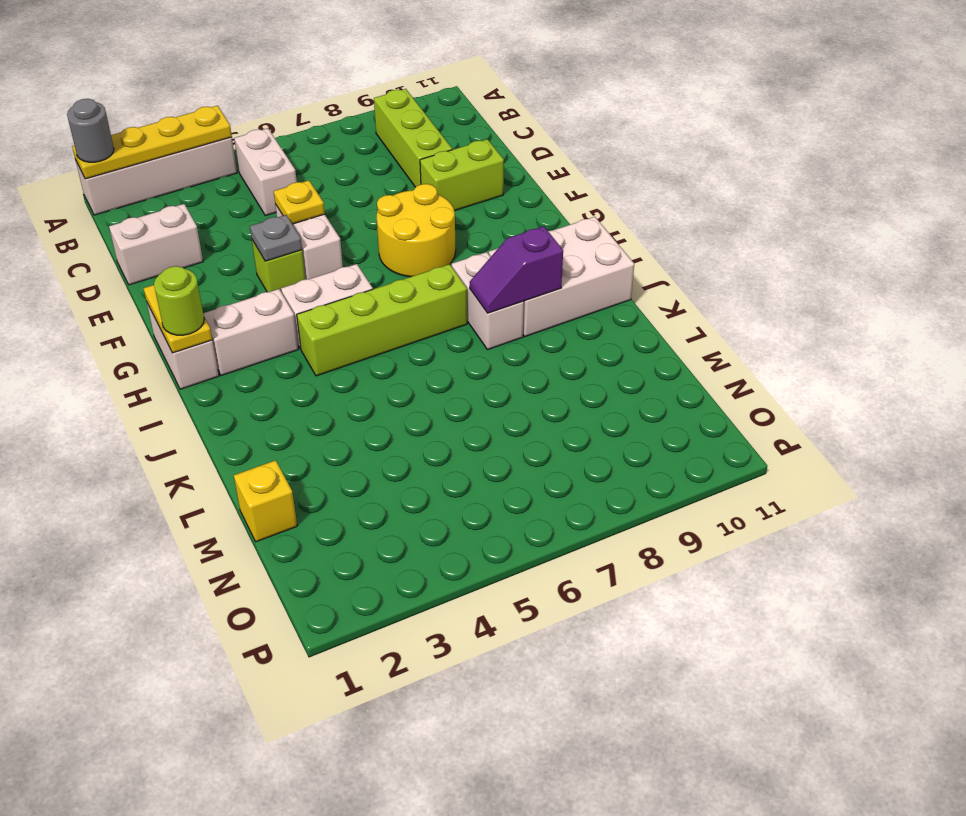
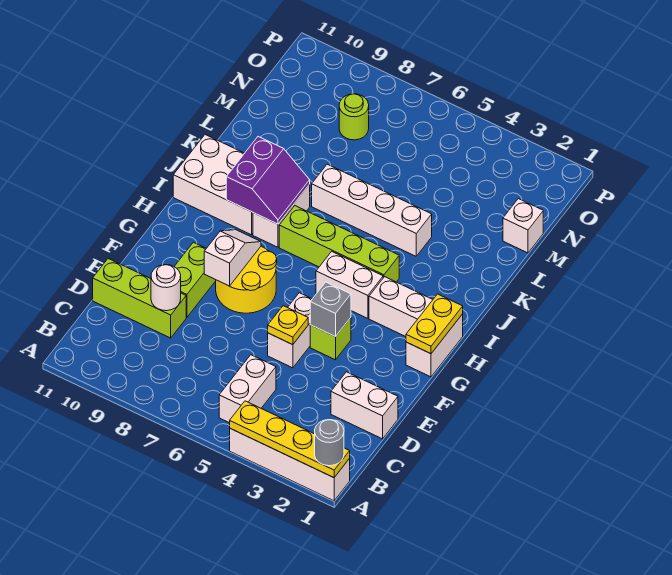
lime brick B9:D9 level 1 -> lime brick D9:D11 level 1
none -> white round brick D9 level 2
lime brick E9:E10 level 1 -> lime brick E9:F9 level 1
grey plate F4 level 2 -> grey brick F4 level 2
none -> white slope F8:G8 level 2 top F
lime round brick H1 level 3 -> lime round brick N8 level 1
purple slope J8:J9 level 2 top 9 -> purple slope I8:J9 level 2 top 9
none -> white brick K4:K7 level 1
yellow brick M1 level 1 -> white brick M1 level 1

